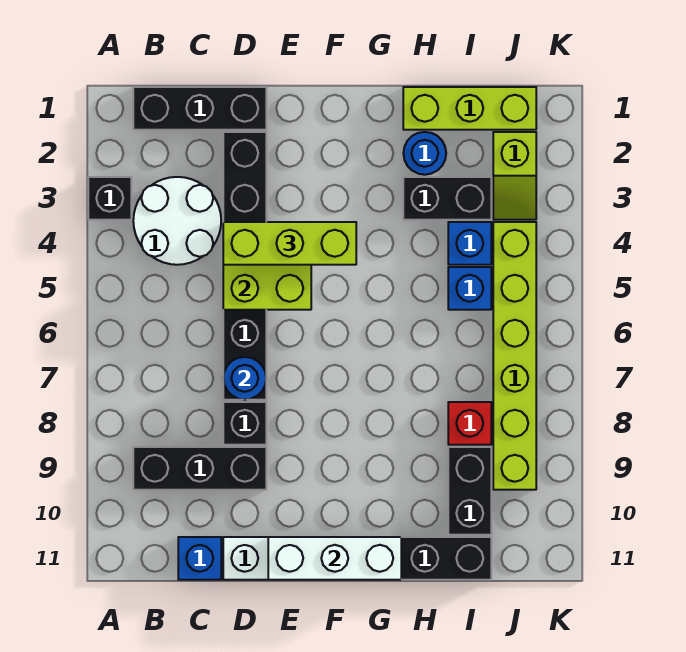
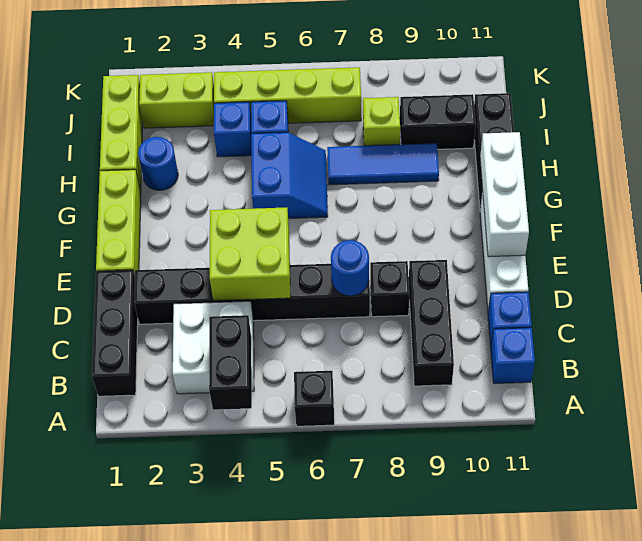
black brick A3 level 1 -> black brick A6 level 1
white round brick B3:C4 level 1 -> white brick B3:C4 level 1
none -> blue brick B11 level 1
lime brick D4:F4 level 3 -> lime brick E1:G1 level 1
none -> blue slope G5:H6 level 1 top 5
black brick H3:I3 level 1 -> black brick A4:B4 level 2
none -> blue tile H7:H9 level 1
red brick I8 level 1 -> lime brick I8 level 1
lime slope J2:J3 level 1 top 2 -> lime brick J2:J3 level 1
lime brick J4:J9 level 1 -> lime brick J4:J7 level 1

